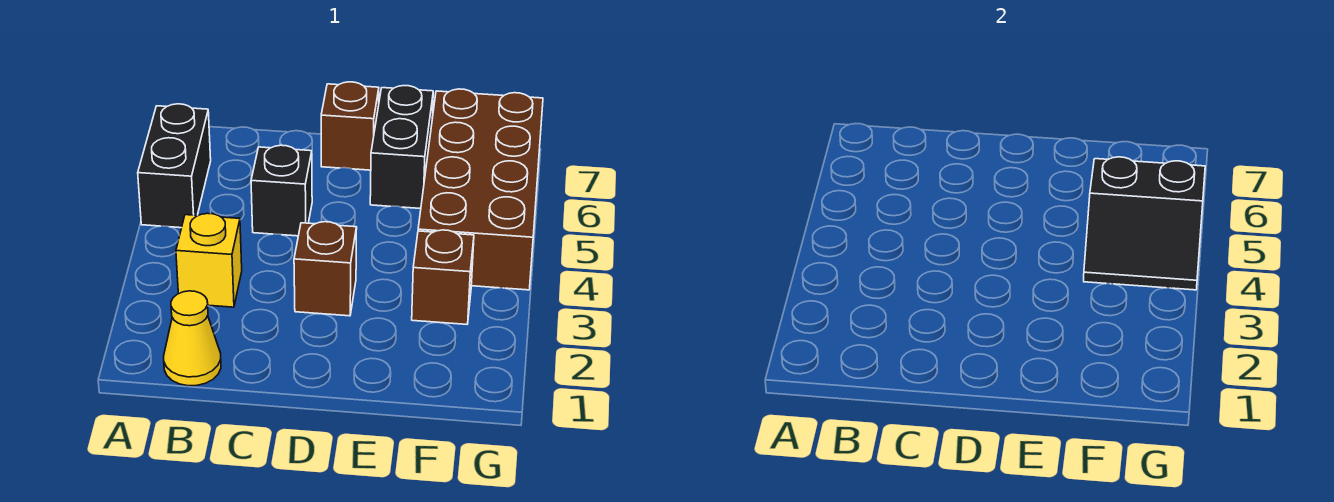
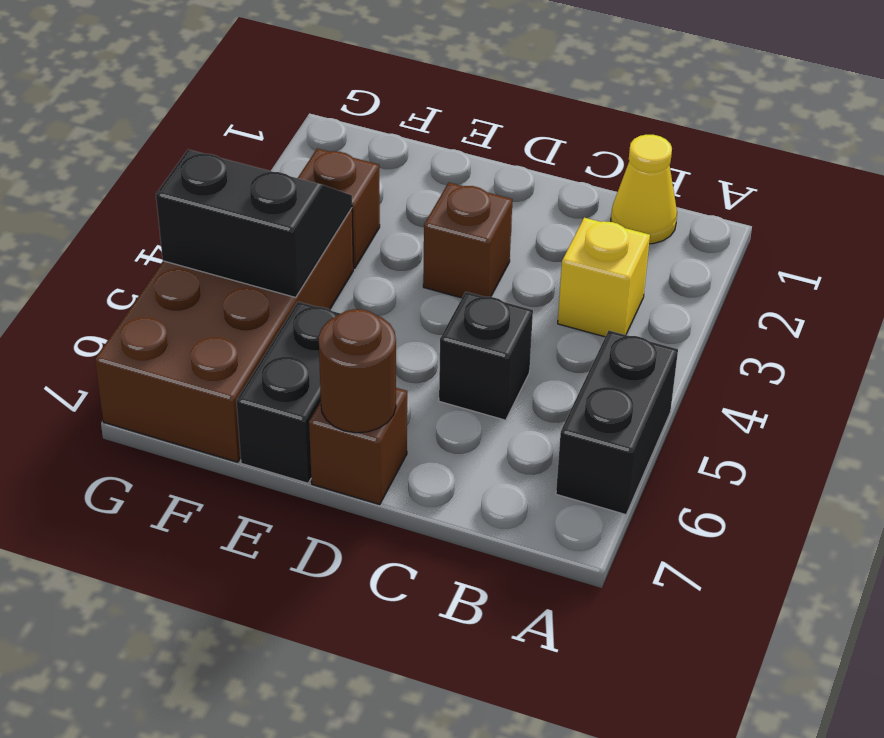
none -> brown round brick D7 level 2

